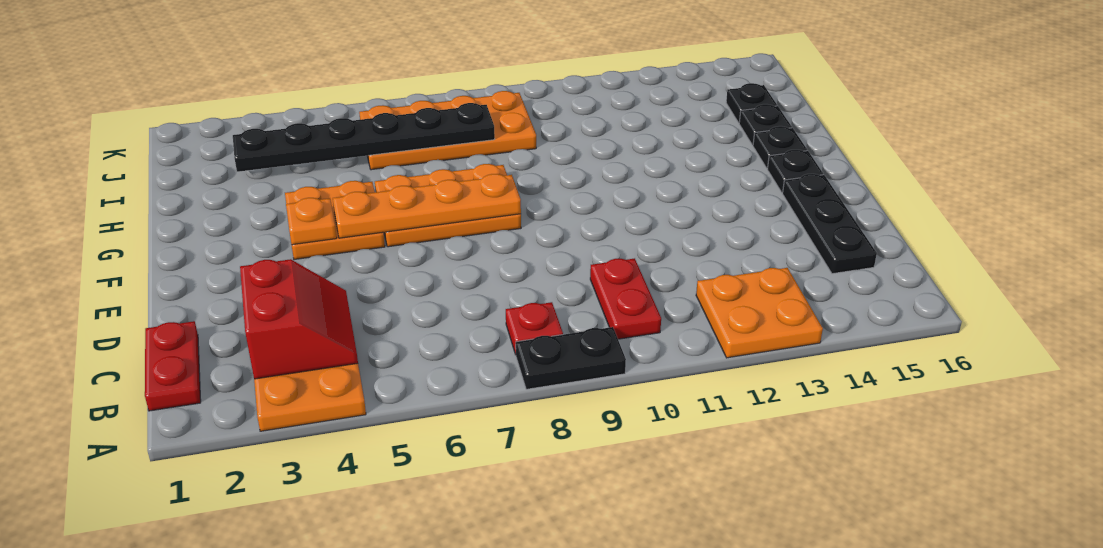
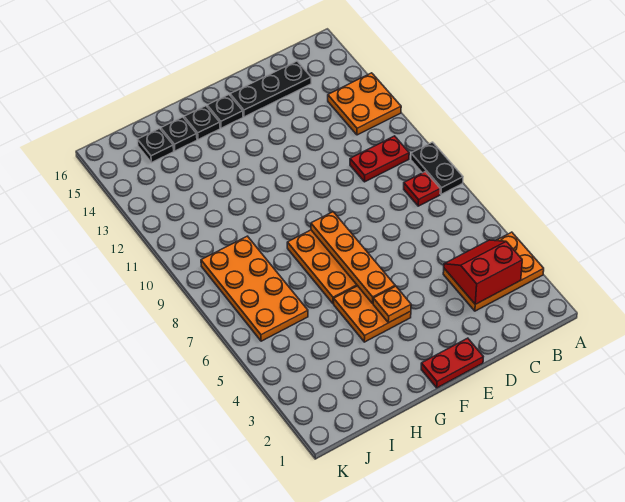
red plate B1:C1 level 1 -> red plate E1:F1 level 1
black plate I3:I8 level 2 -> none

